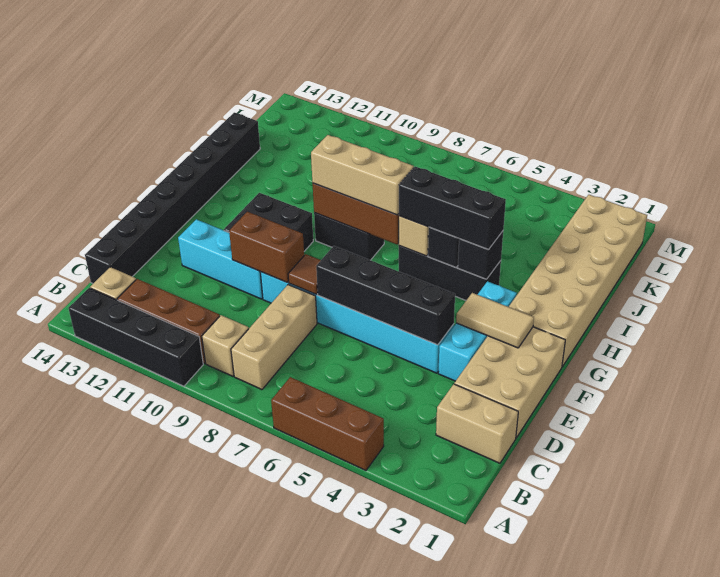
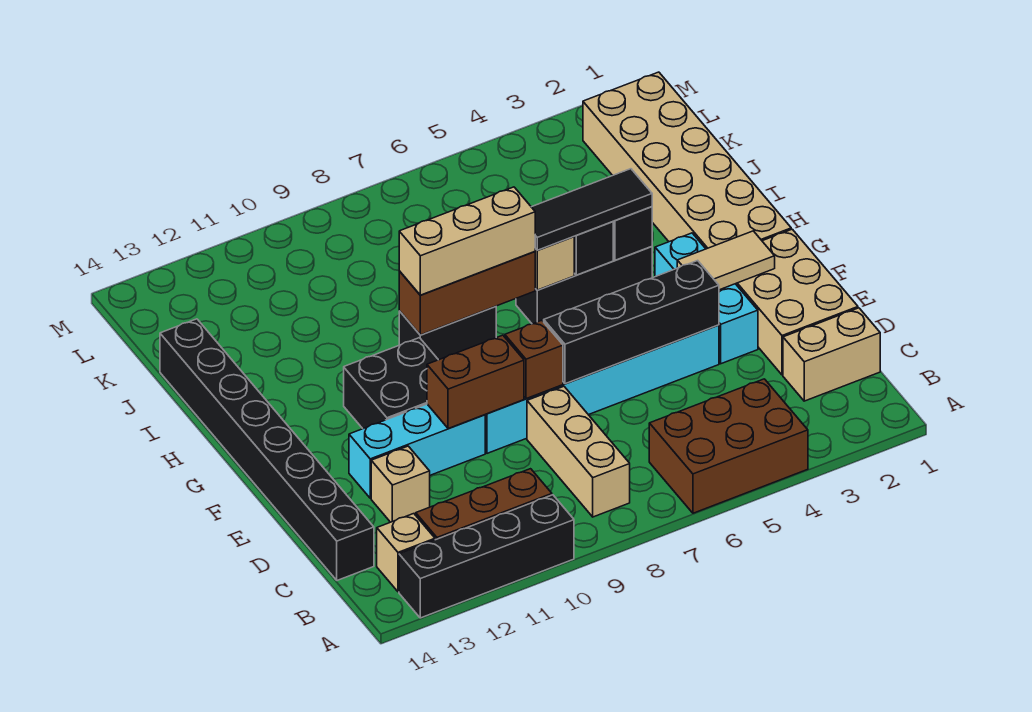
brown brick A4:A6 level 1 -> brown brick A4:B6 level 1
tan brick B9 level 1 -> tan brick D12 level 1
brown tile E8 level 2 -> brown brick E8 level 2
black brick H4:H6 level 3 -> black tile H4:H6 level 3

